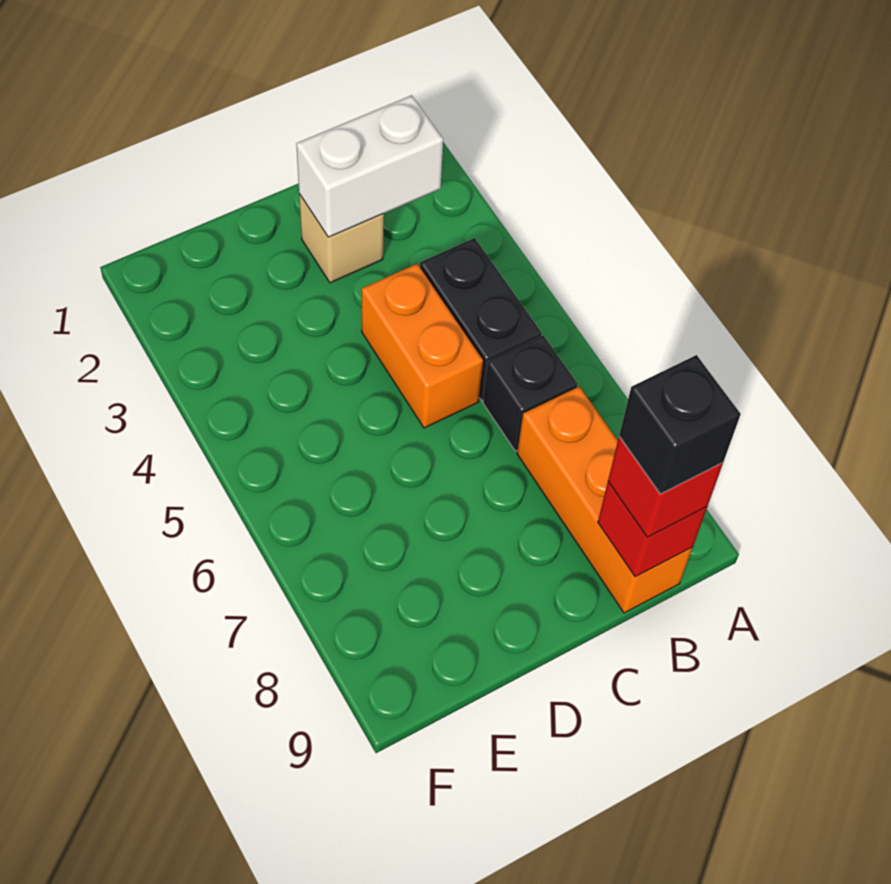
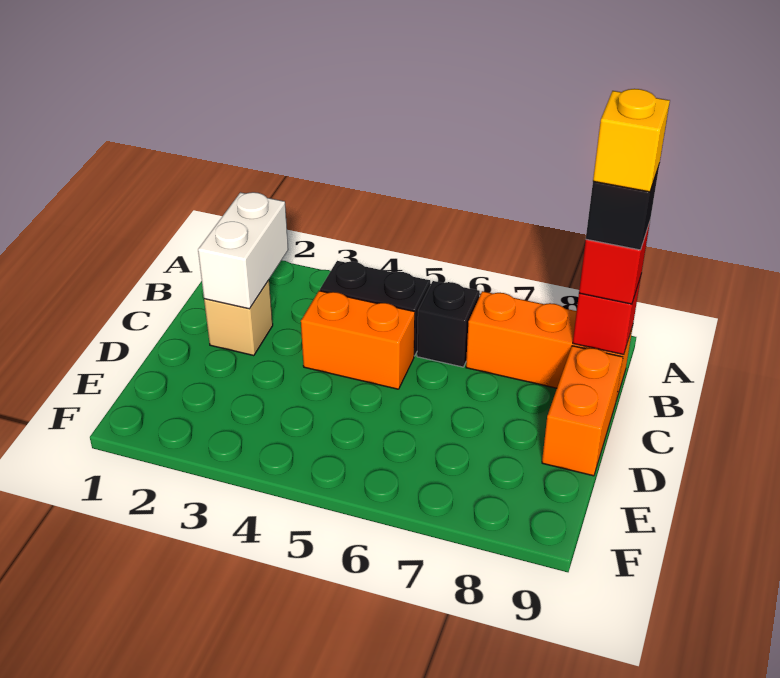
none -> yellow brick B9 level 5
none -> orange brick C9:D9 level 1

